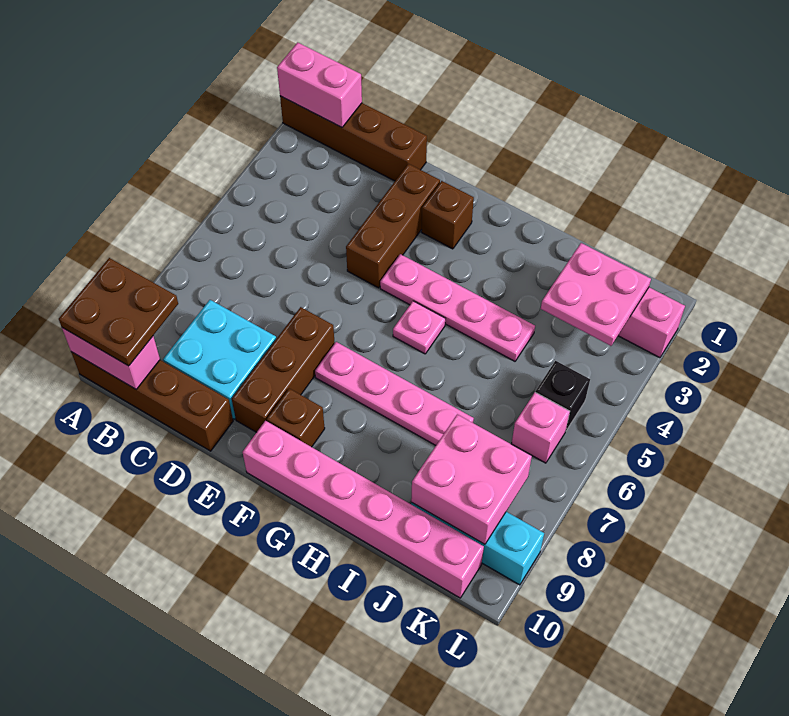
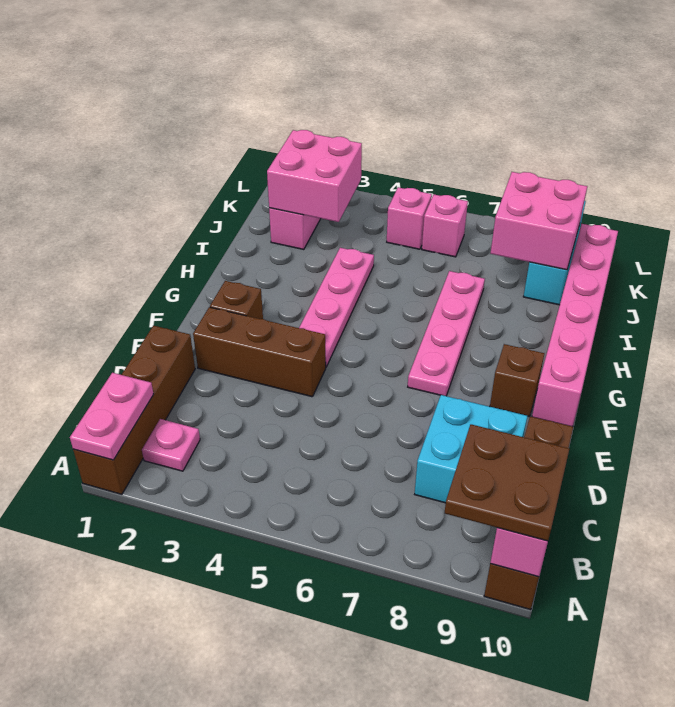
pink brick A1:B1 level 2 -> pink plate A1:B1 level 2
brown brick E7:E9 level 1 -> none
pink plate G5 level 1 -> pink plate B2 level 1
pink plate J2:K3 level 2 -> pink brick J2:K3 level 2
black brick K5 level 1 -> pink brick K5 level 1

